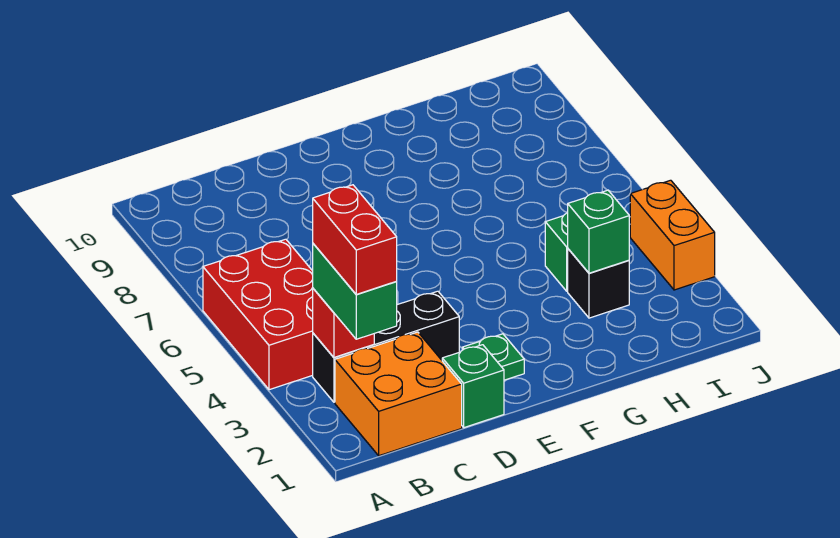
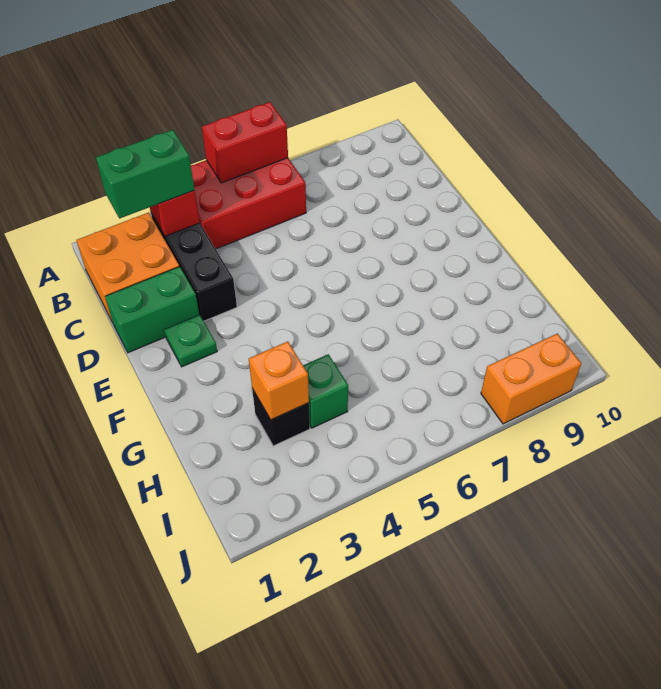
red brick B2:B3 level 4 -> red brick A5:A6 level 2
green brick D1 level 1 -> green brick D1:D2 level 1
green brick H3 level 2 -> orange brick H3 level 2
orange brick J3:J4 level 1 -> orange brick J8:J9 level 1

